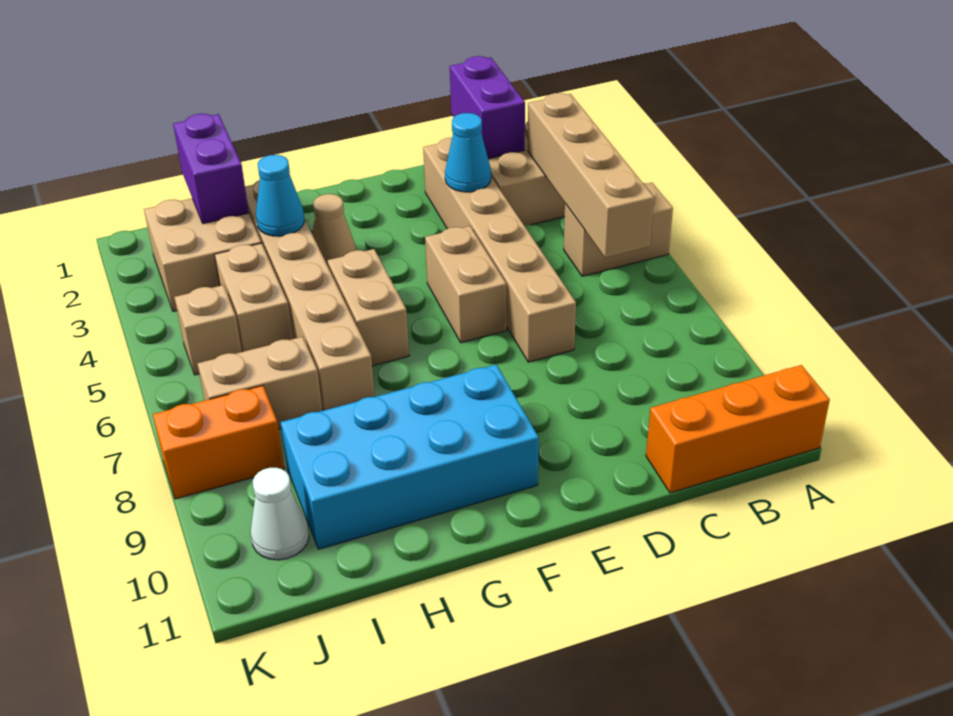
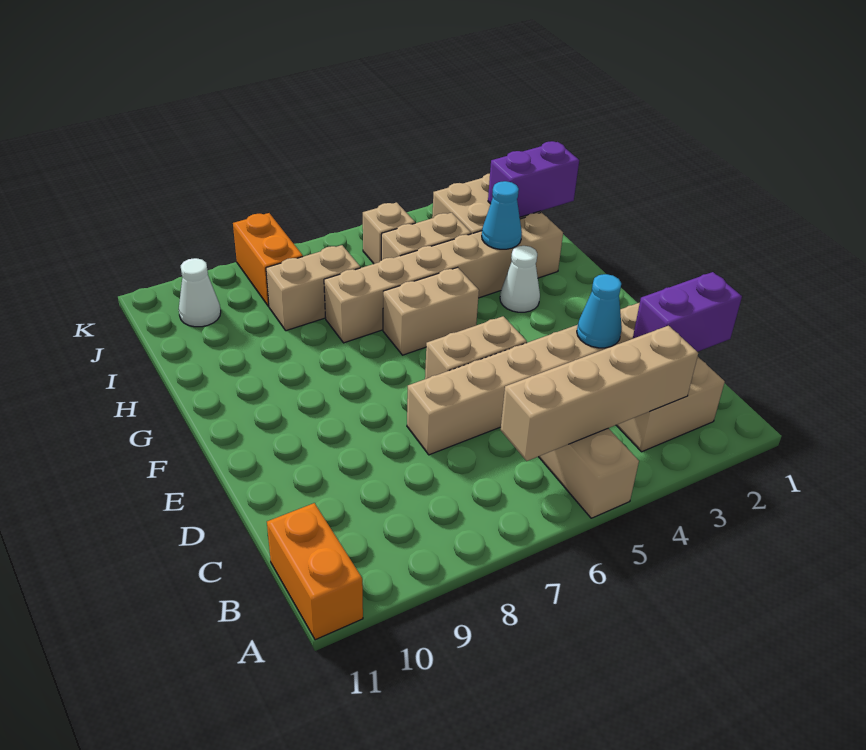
orange brick A11:C11 level 1 -> orange brick A11:B11 level 1
cyan brick F9:I10 level 1 -> none
tan cone G3 level 1 -> white cone G3 level 1
tan brick I7:J7 level 1 -> tan brick I7:I8 level 1

